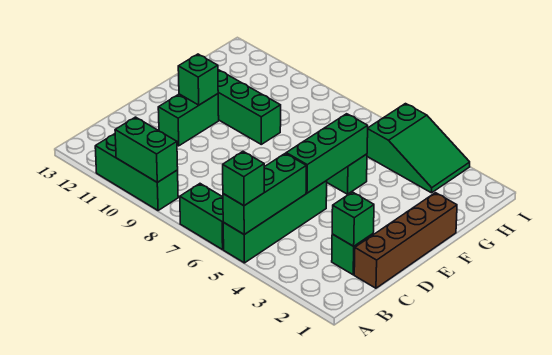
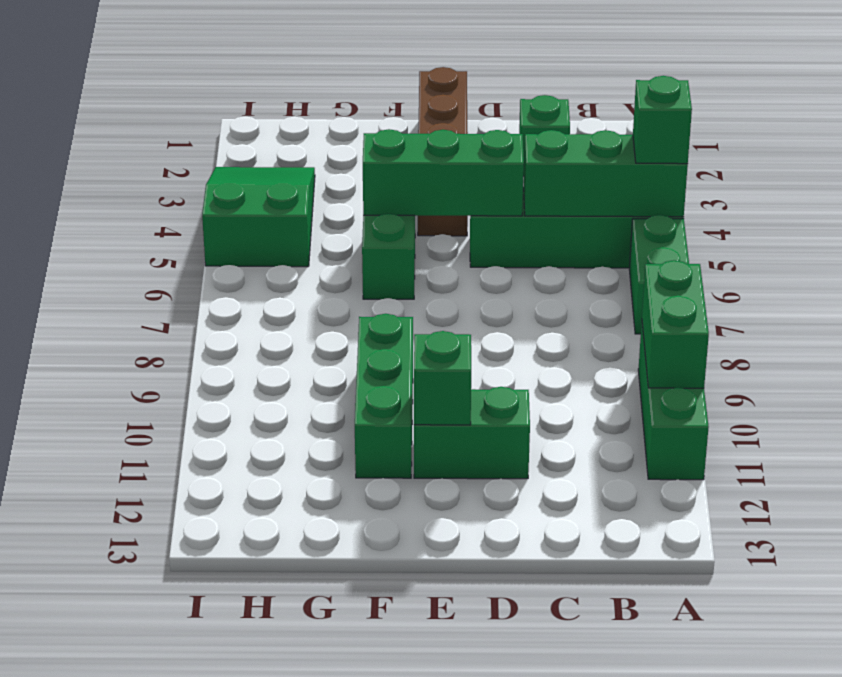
brown brick C1:F1 level 1 -> brown brick E1:E4 level 1
green brick C2 level 2 -> none

